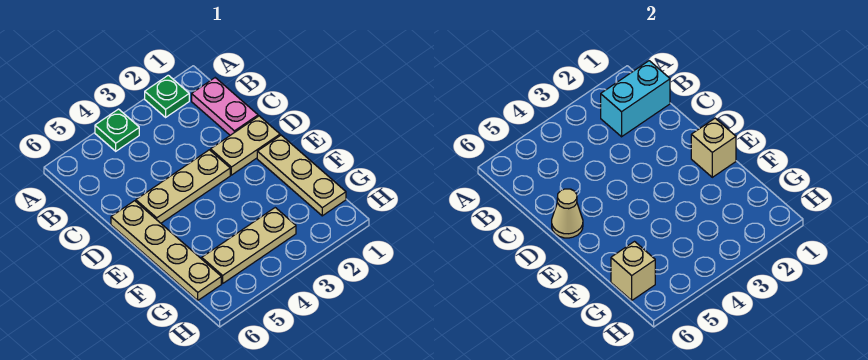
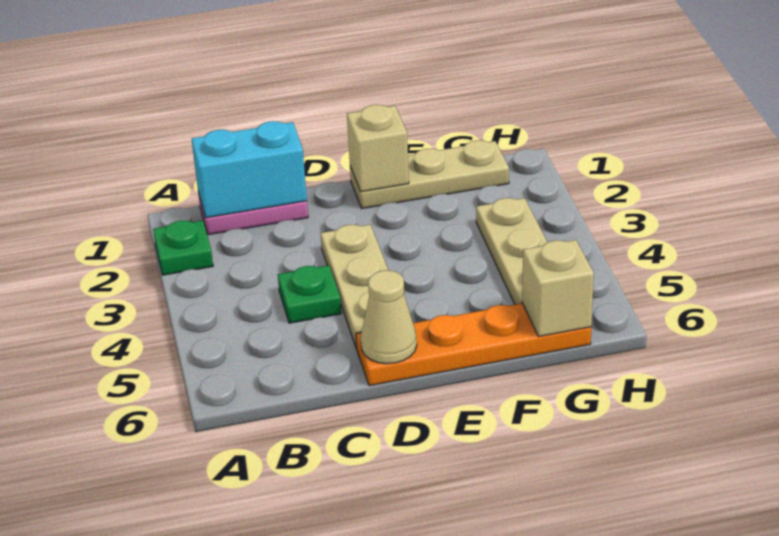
green plate A4 level 1 -> green plate C4 level 1
cyan brick B1:B2 level 2 -> cyan brick B1:C1 level 2
tan plate D1:D2 level 1 -> none
tan plate D6:G6 level 1 -> orange plate D6:G6 level 1

